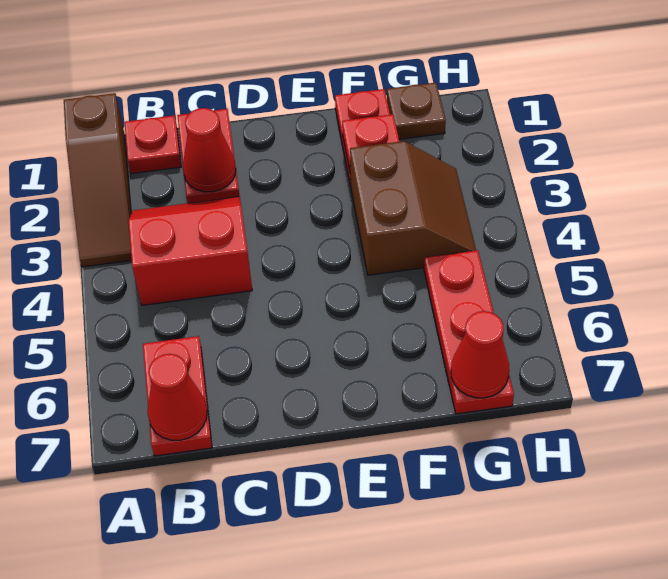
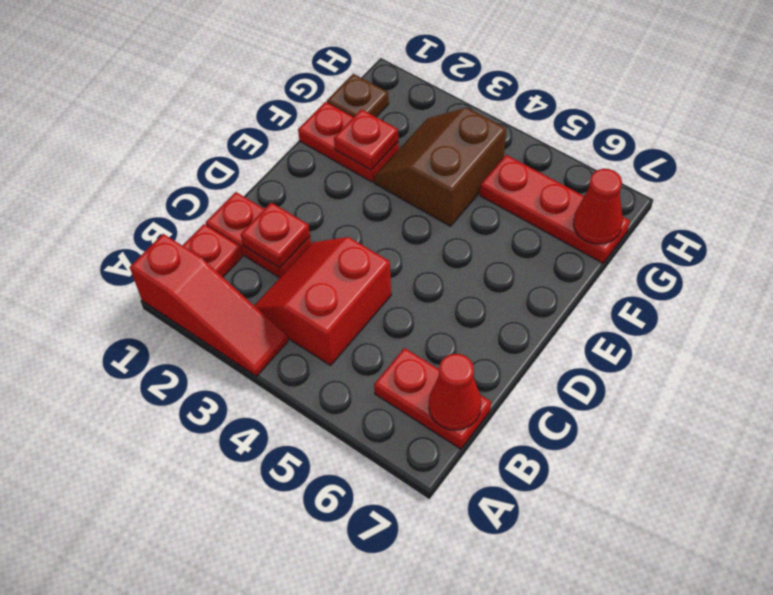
brown slope A1:A3 level 1 top 1 -> red slope A1:A3 level 1 top 1
red cone C2 level 2 -> red plate C2 level 2
brown slope F3:G4 level 1 top F -> brown slope F3:G4 level 1 top 4

